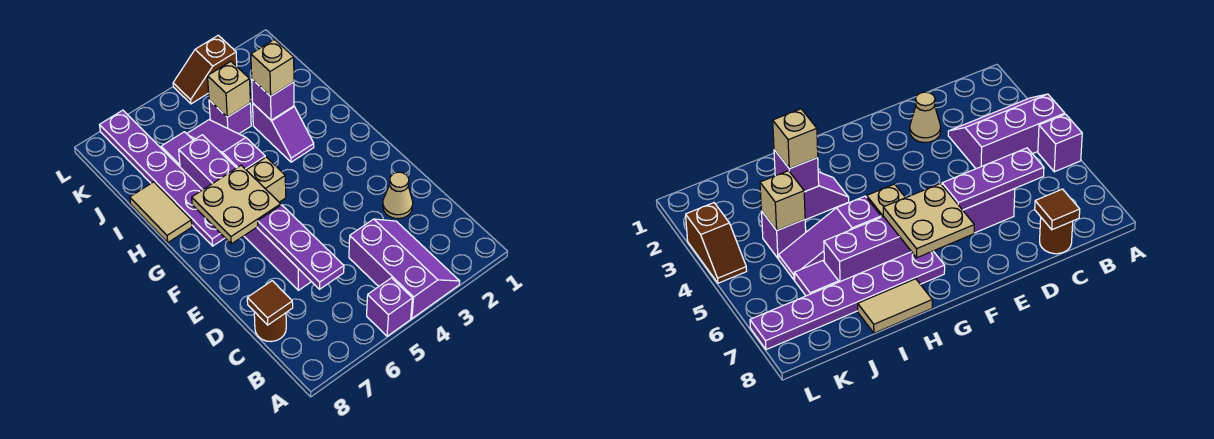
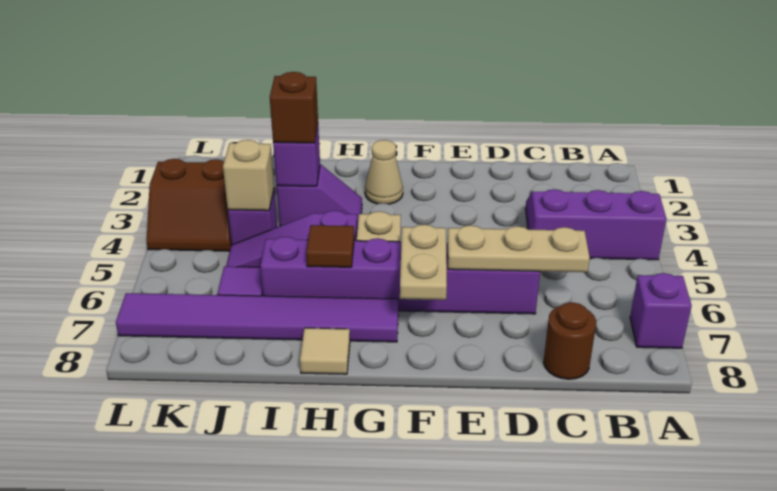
purple brick A5 level 1 -> purple brick A7 level 1
purple plate C6:E6 level 2 -> tan plate C6:E6 level 2
brown tile C8 level 2 -> brown tile H6 level 2
tan cone D2 level 1 -> tan cone G2 level 1
tan plate F6:G7 level 2 -> tan plate F6:F7 level 2
purple plate G7:L7 level 1 -> purple tile G7:L7 level 1
tan tile H8:I8 level 1 -> tan tile H8 level 1
tan brick I3 level 3 -> brown brick I3 level 3
brown slope L3:L4 level 1 top 3 -> brown slope K3:L4 level 1 top 3

